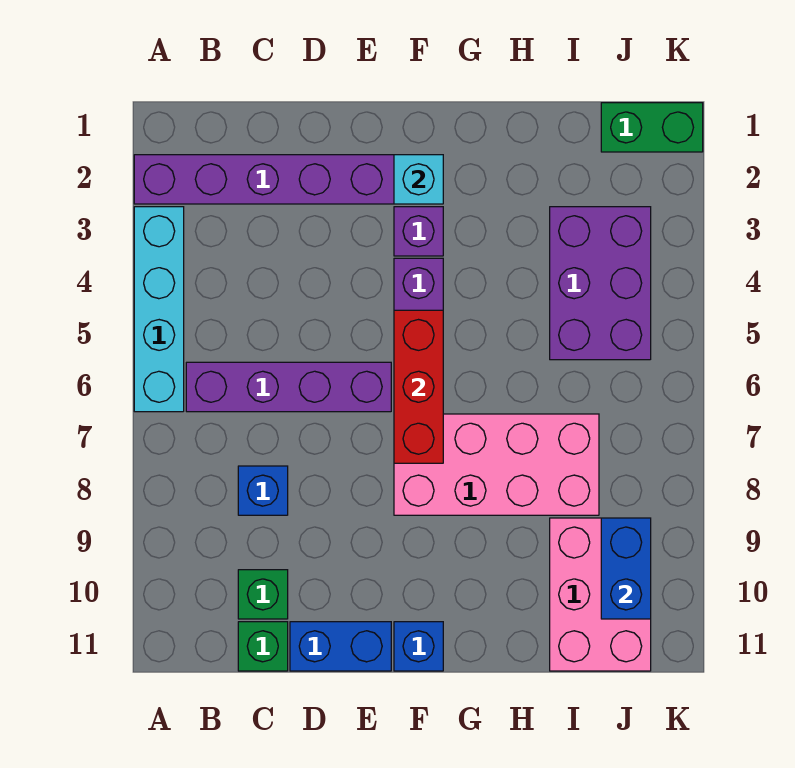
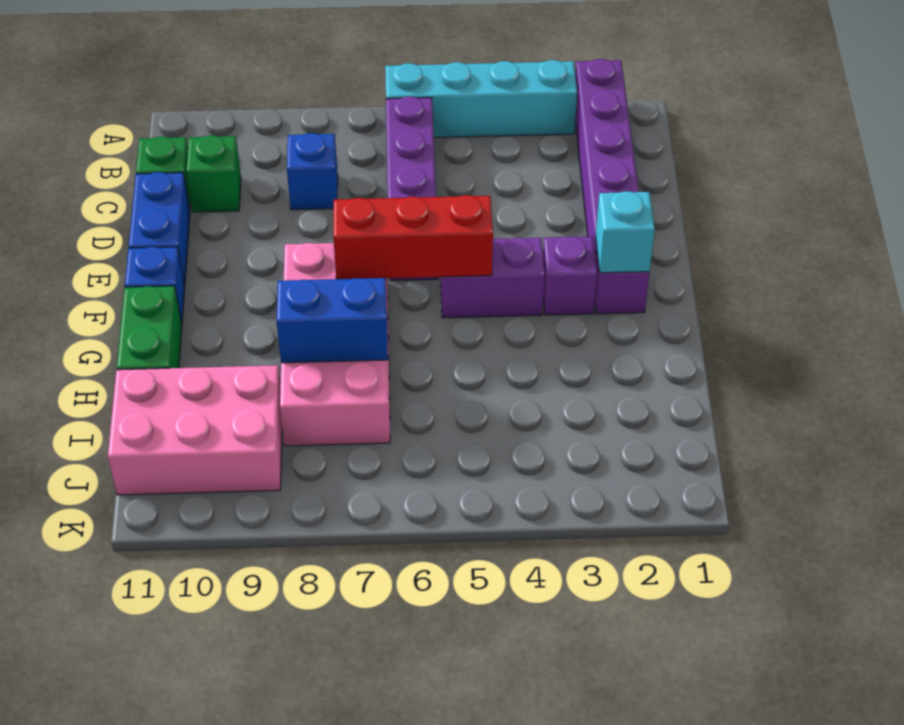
purple brick I3:J5 level 1 -> none
green brick J1:K1 level 1 -> green brick G11:H11 level 1
blue brick J9:J10 level 2 -> blue brick H7:H8 level 2

